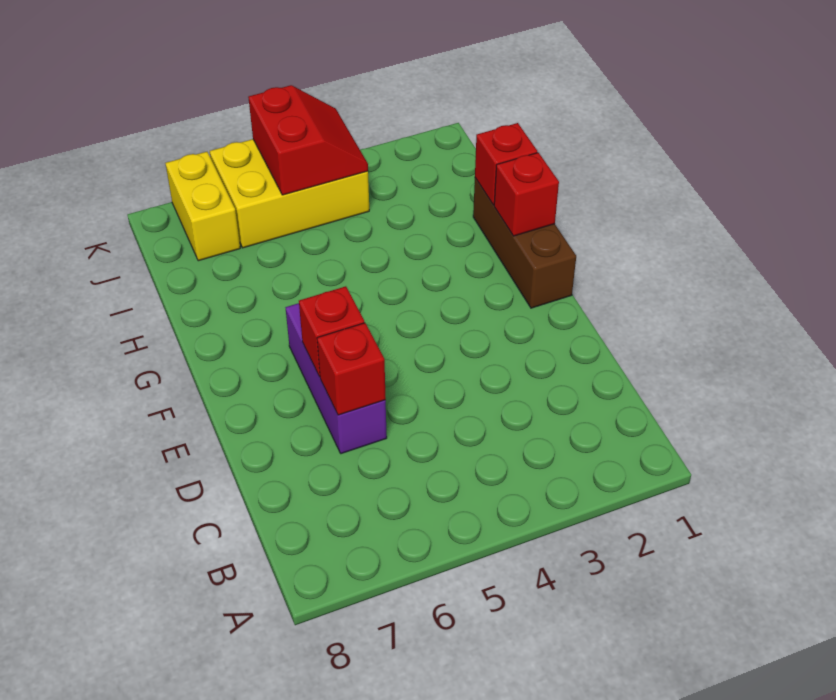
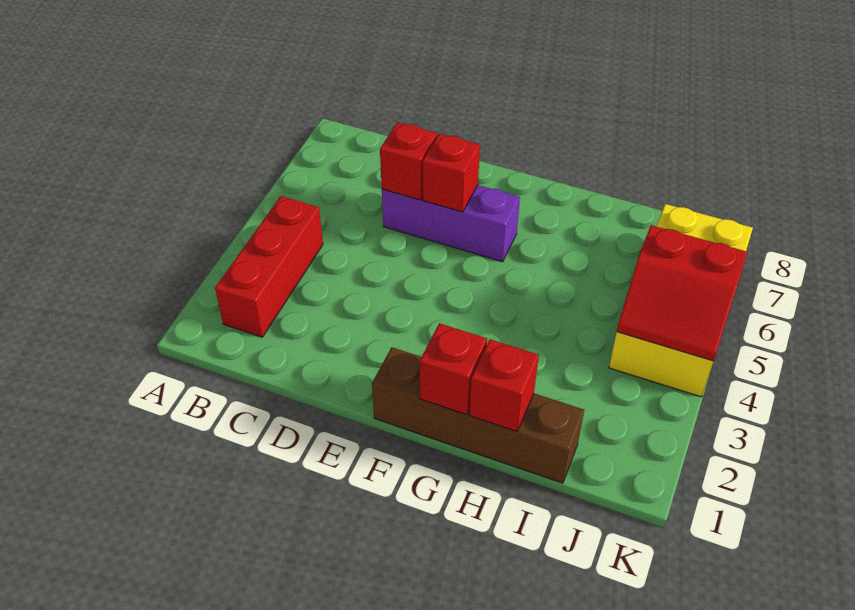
none -> red brick B2:B4 level 1
brown brick F1:H1 level 1 -> brown brick F1:I1 level 1

